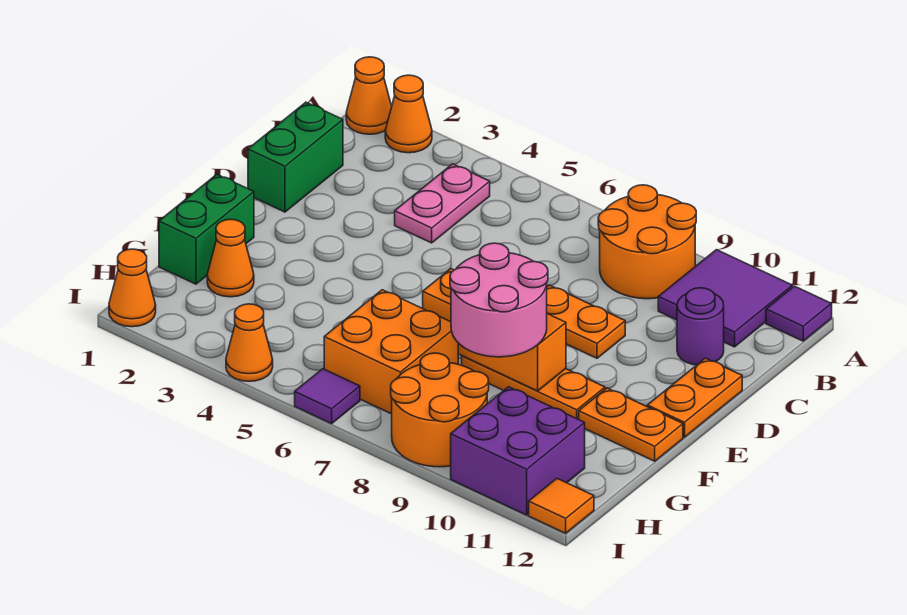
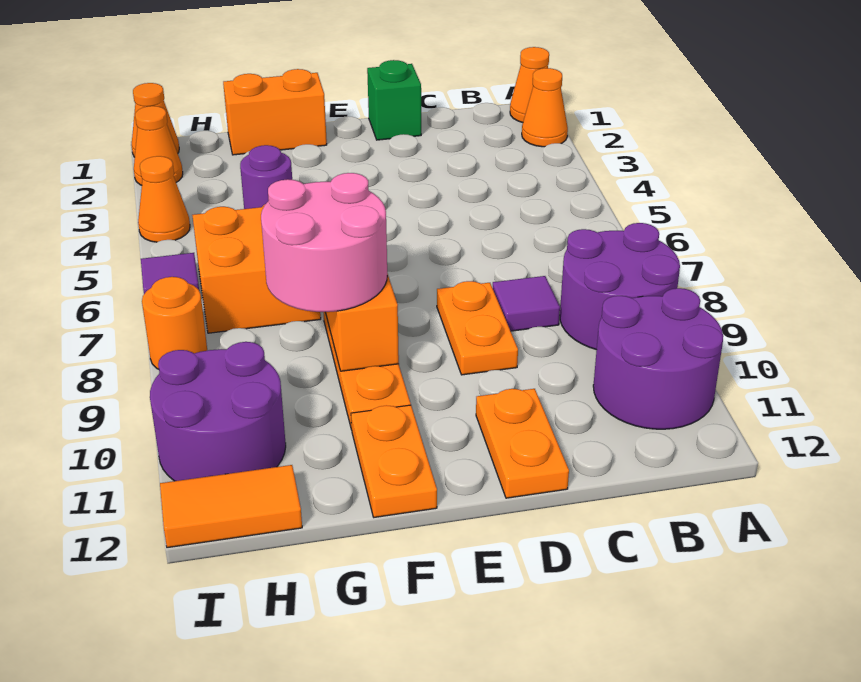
orange round brick A8:B9 level 1 -> purple round brick A8:B9 level 1
purple tile A10:B11 level 1 -> purple round brick A10:B11 level 1
purple tile A12 level 1 -> purple tile C8 level 1
pink plate B4:C4 level 1 -> none
green brick C1:D1 level 1 -> green brick D1 level 1
purple round brick C11 level 1 -> purple round brick G4 level 1
orange plate D12:E12 level 1 -> orange plate D11:D12 level 1
green brick F1:G1 level 1 -> orange brick F1:G1 level 1
orange cone G2 level 1 -> orange cone I2 level 1
orange round brick H8:I9 level 1 -> orange round brick I8 level 1
purple brick H10:I11 level 1 -> purple round brick H10:I11 level 1
orange tile I12 level 1 -> orange tile H12:I12 level 1

